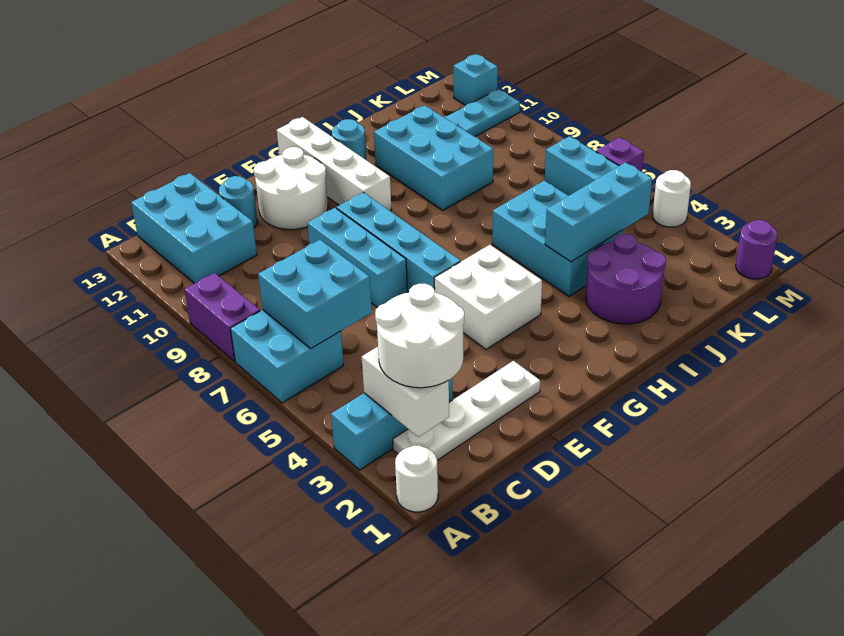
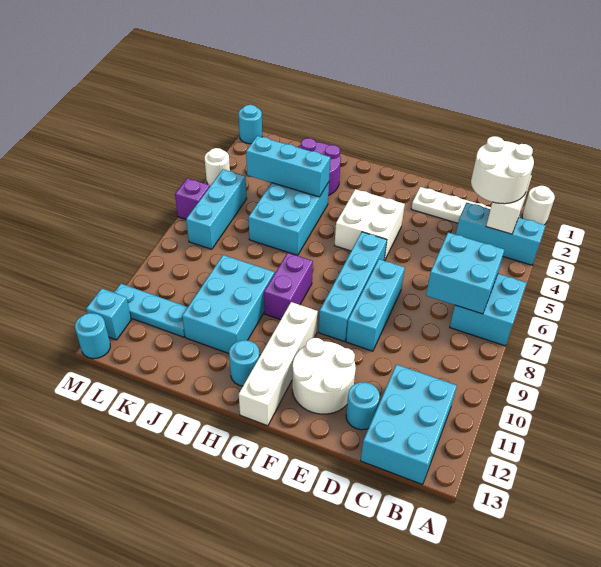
purple brick A8:A9 level 1 -> purple brick H8:H9 level 1
purple round brick M1 level 1 -> cyan round brick M1 level 1
none -> cyan round brick M13 level 1

